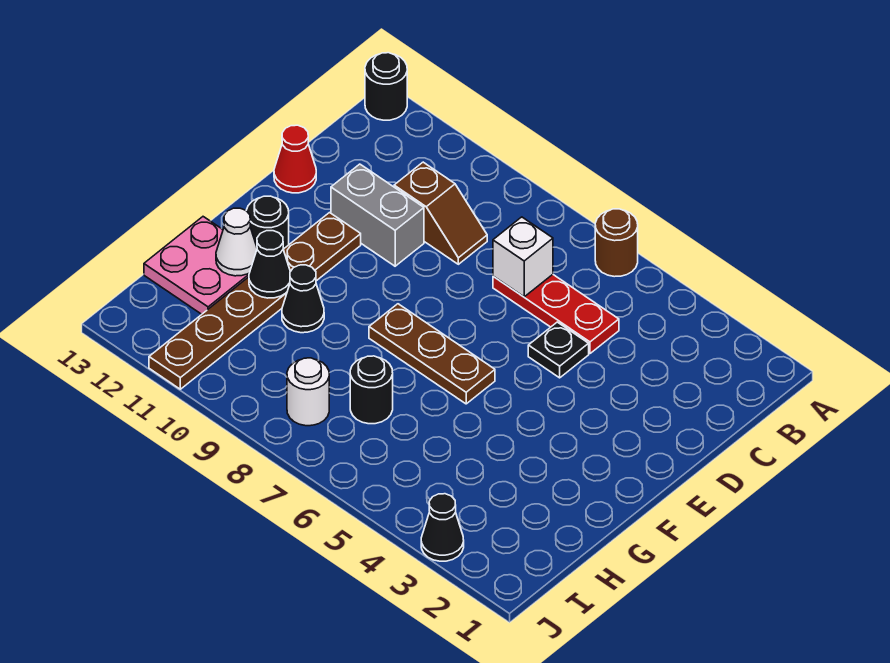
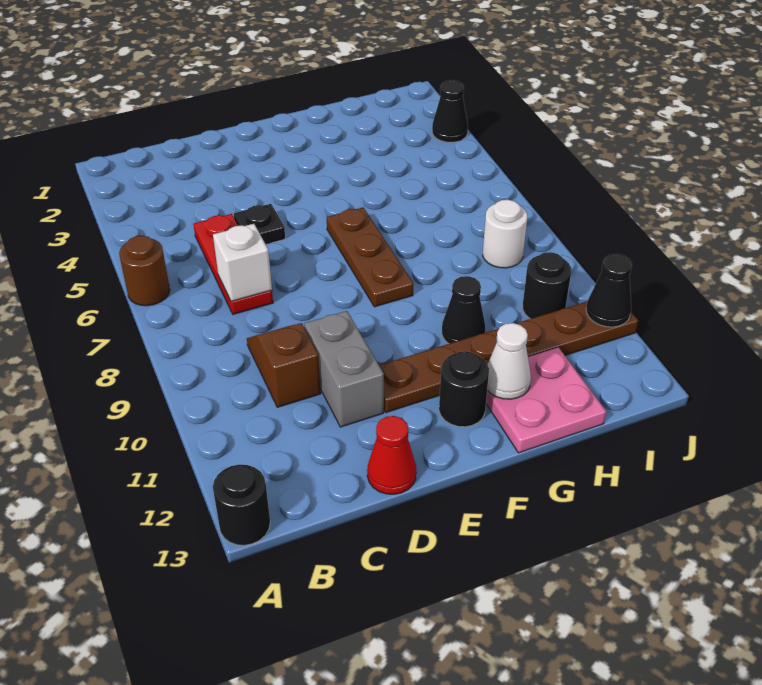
black cone G11 level 2 -> black cone J11 level 2
black round brick H7 level 1 -> black round brick I10 level 1

